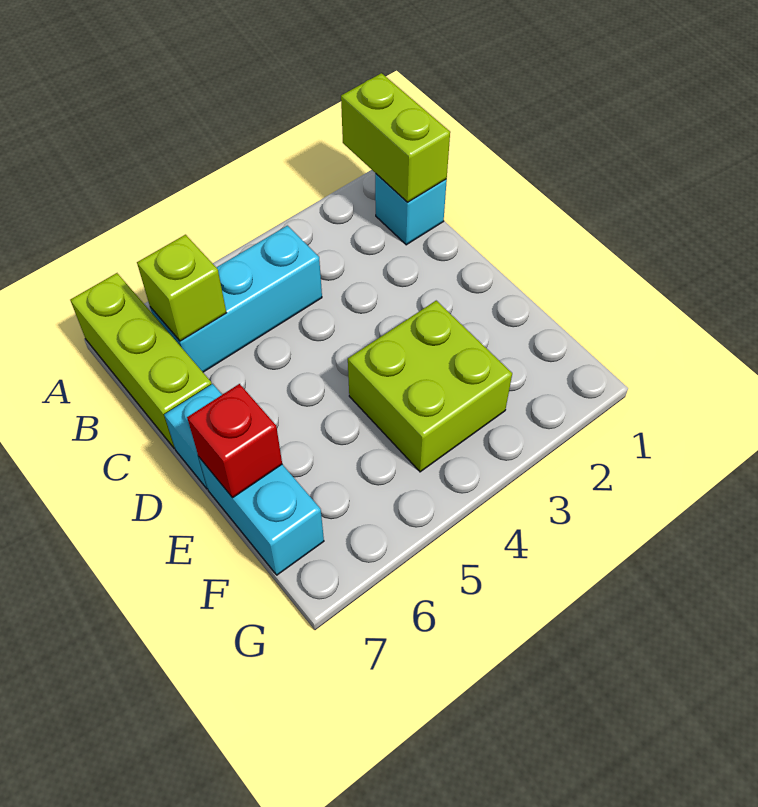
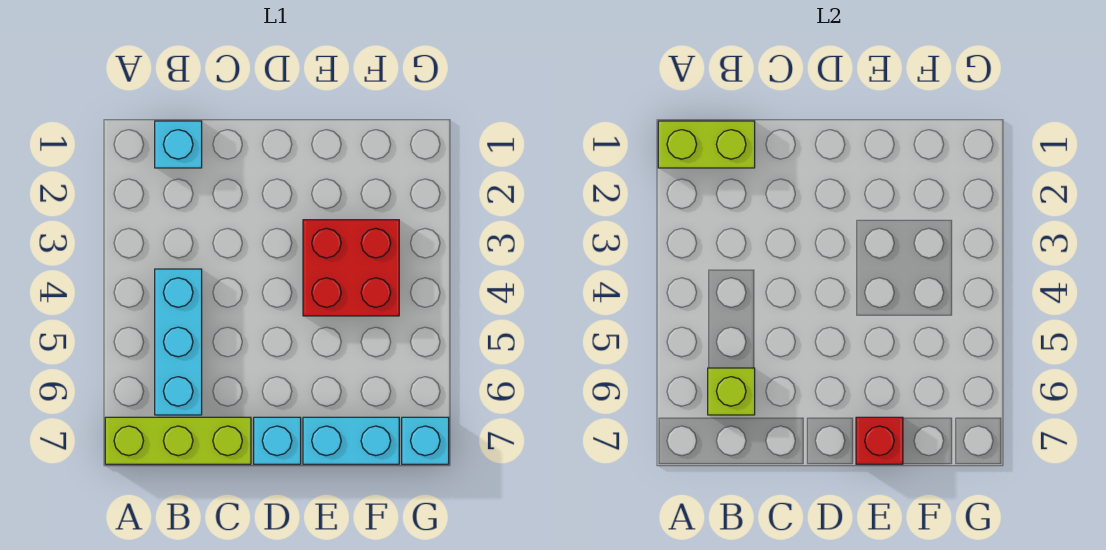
lime brick E3:F4 level 1 -> red brick E3:F4 level 1
none -> cyan brick G7 level 1

